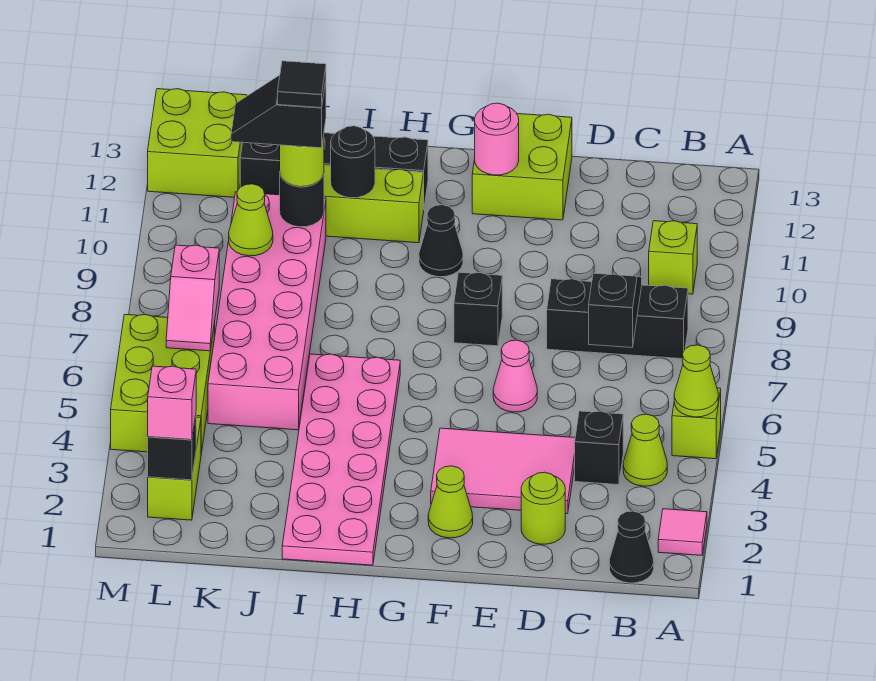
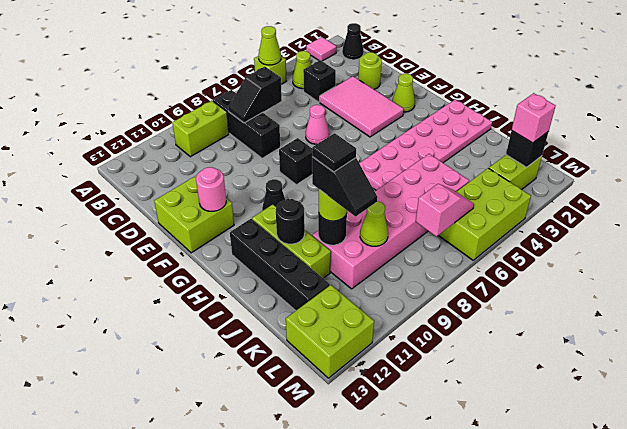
lime brick B10 level 1 -> lime brick B9:B10 level 1

